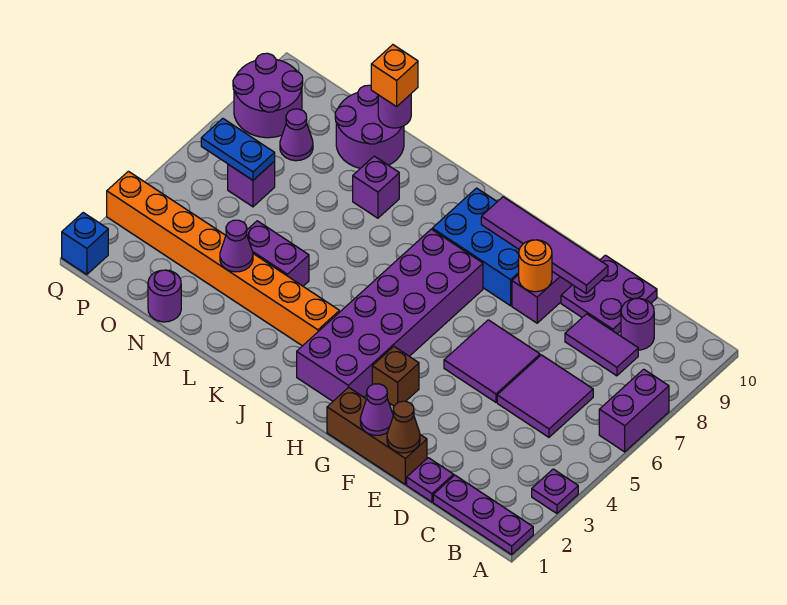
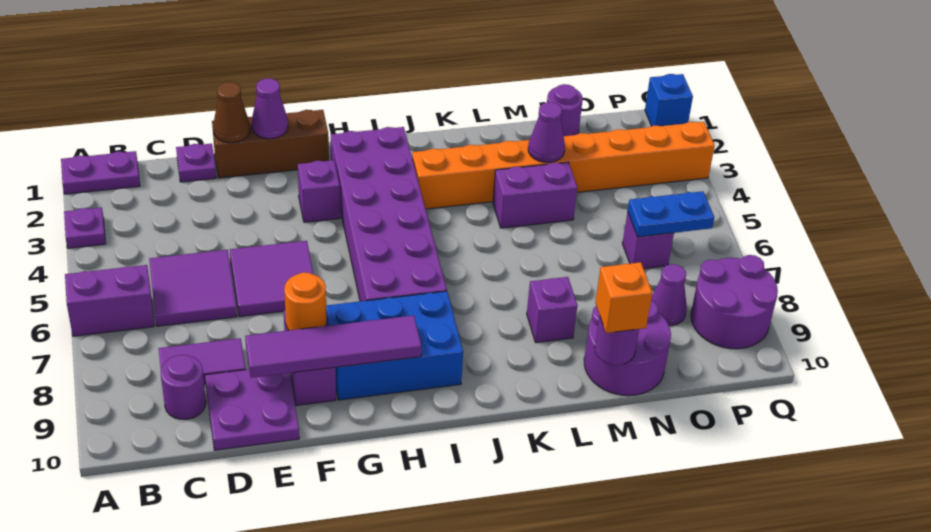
purple plate A1:C1 level 1 -> purple plate A1:B1 level 1
purple brick A6:A7 level 1 -> purple brick A6:B6 level 1
brown brick G3 level 1 -> purple brick G3 level 1

